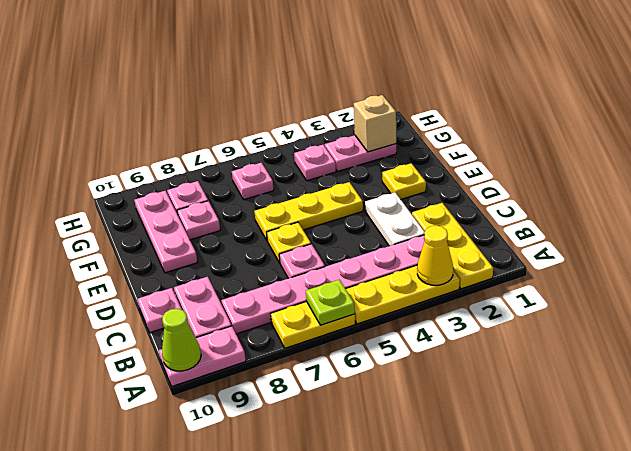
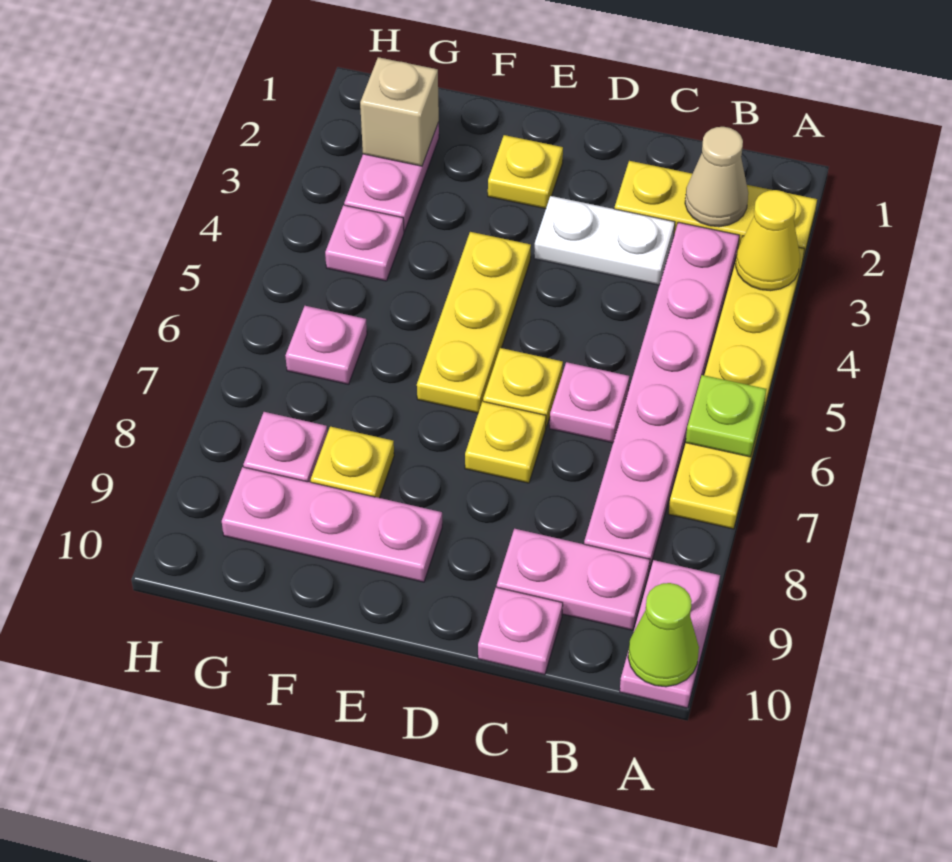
none -> tan cone B2 level 2
none -> yellow plate D7 level 1
pink plate F8 level 1 -> yellow plate F8 level 1

